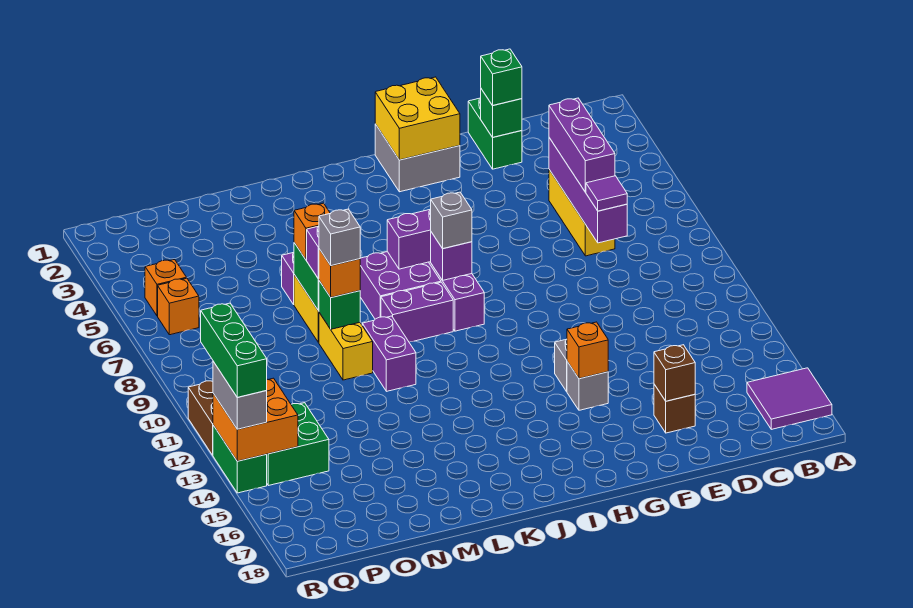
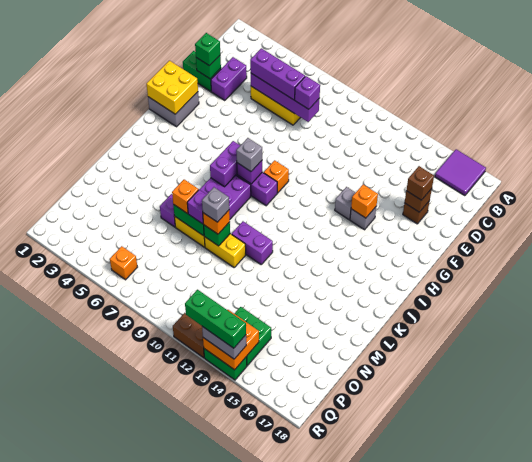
purple tile D8 level 3 -> purple brick D8 level 3
none -> brown brick E16 level 3
purple brick J9:K9 level 1 -> purple brick D3:E3 level 1
orange brick Q5 level 1 -> orange brick H9 level 1

